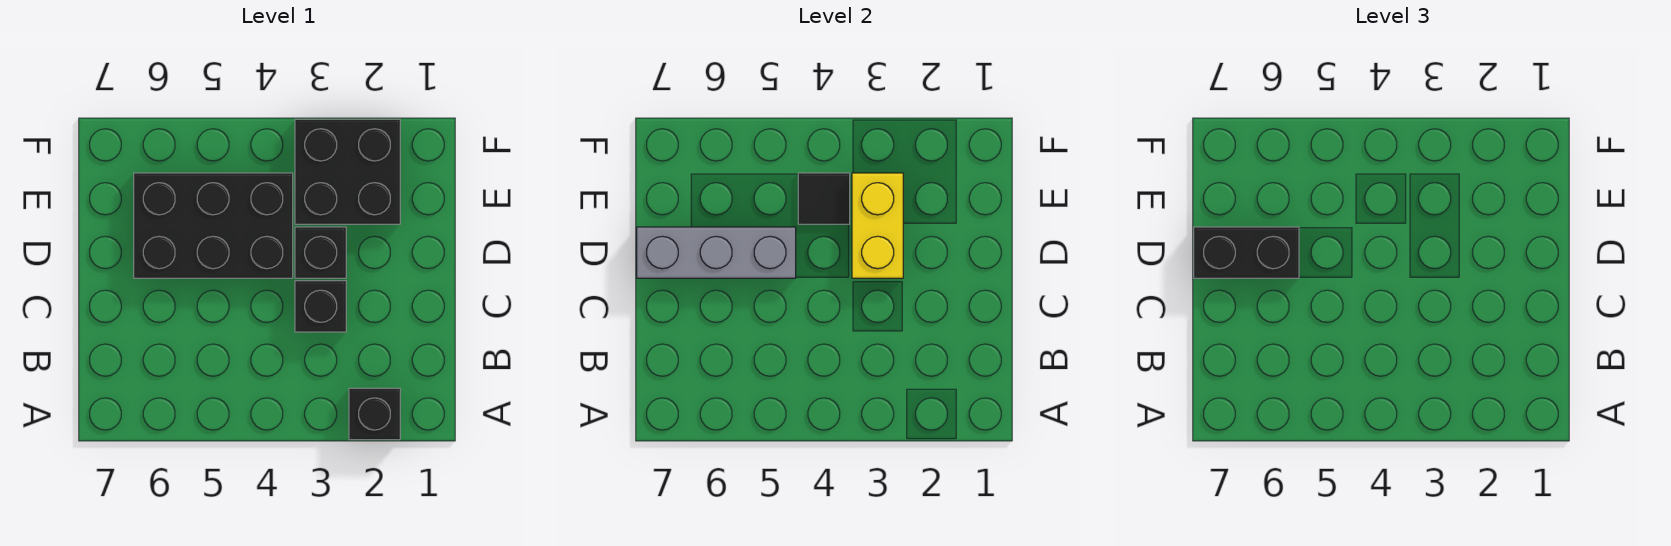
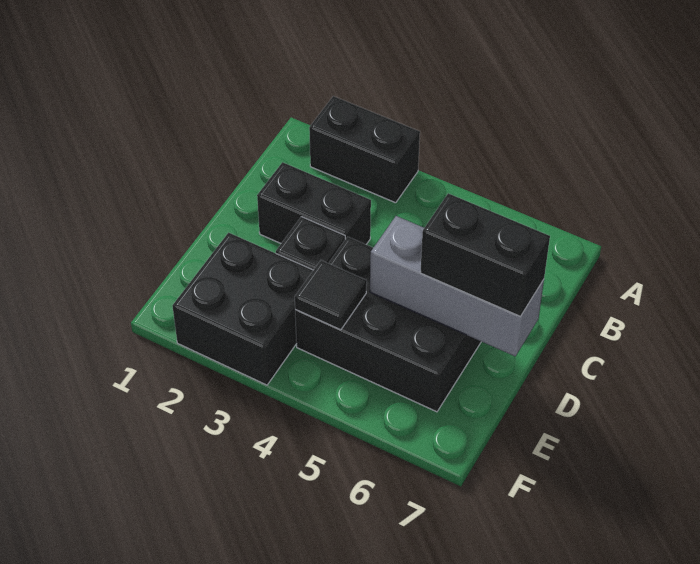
black brick A2 level 1 -> black brick A2:A3 level 1
black brick C3 level 1 -> black brick C2:C3 level 1
yellow brick D3:E3 level 2 -> none

